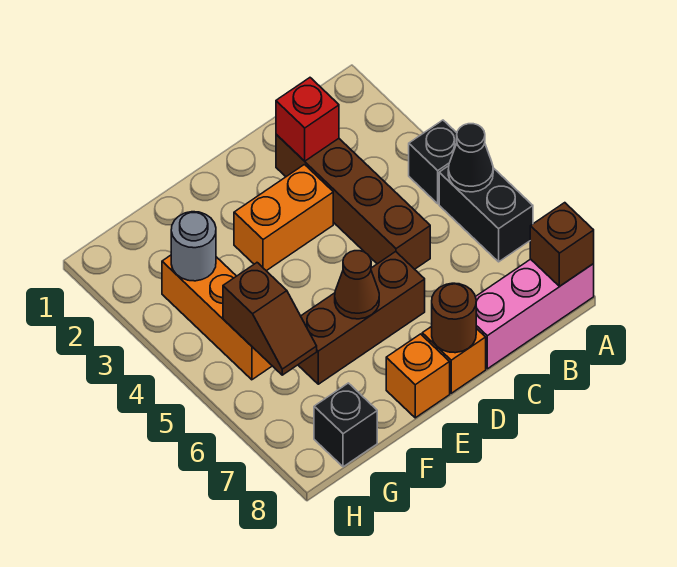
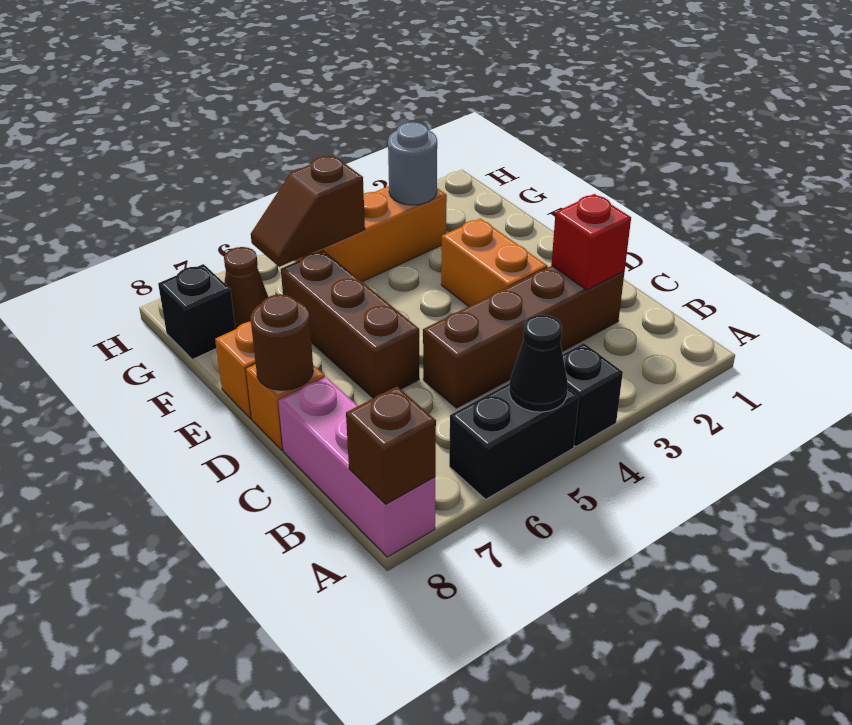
brown cone E6 level 2 -> brown cone G7 level 1

